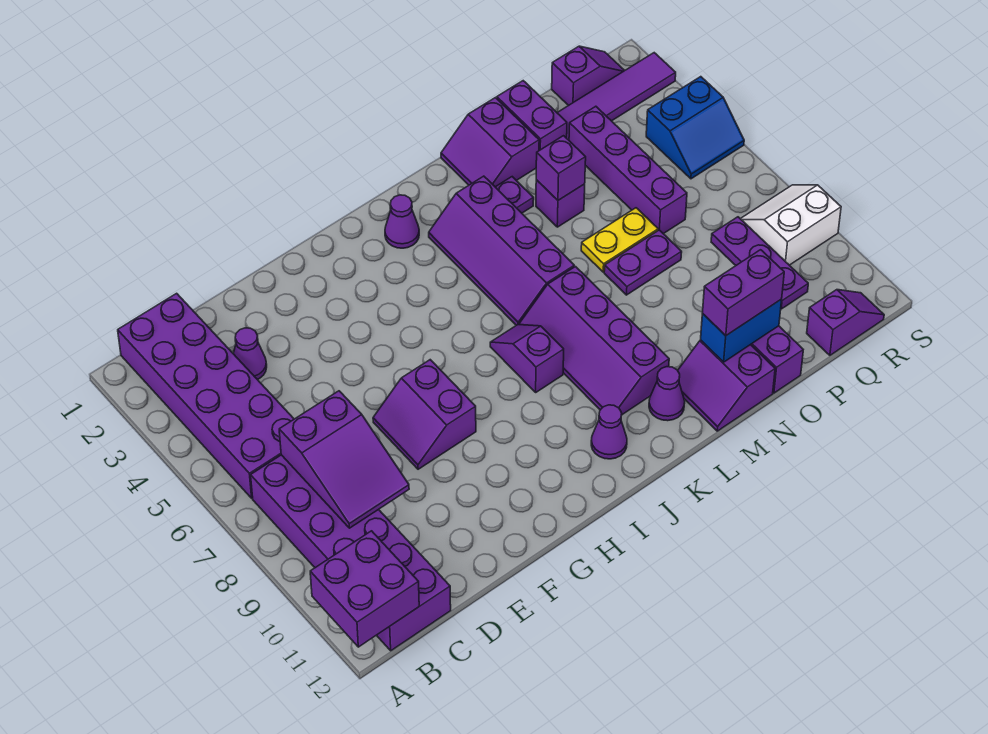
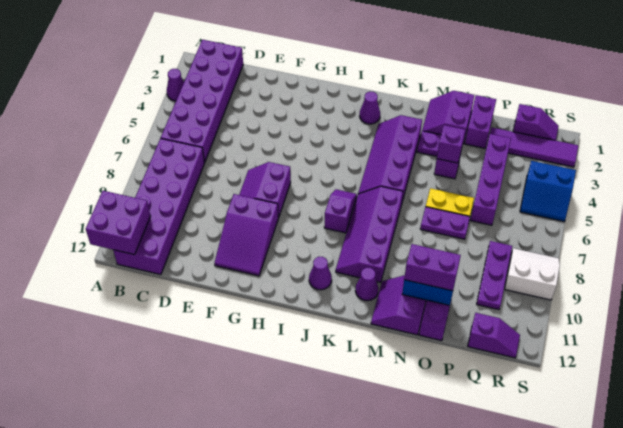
purple slope C7:D9 level 2 top 7 -> purple slope F9:G11 level 1 top 9
purple cone D3 level 1 -> purple cone A3 level 1

